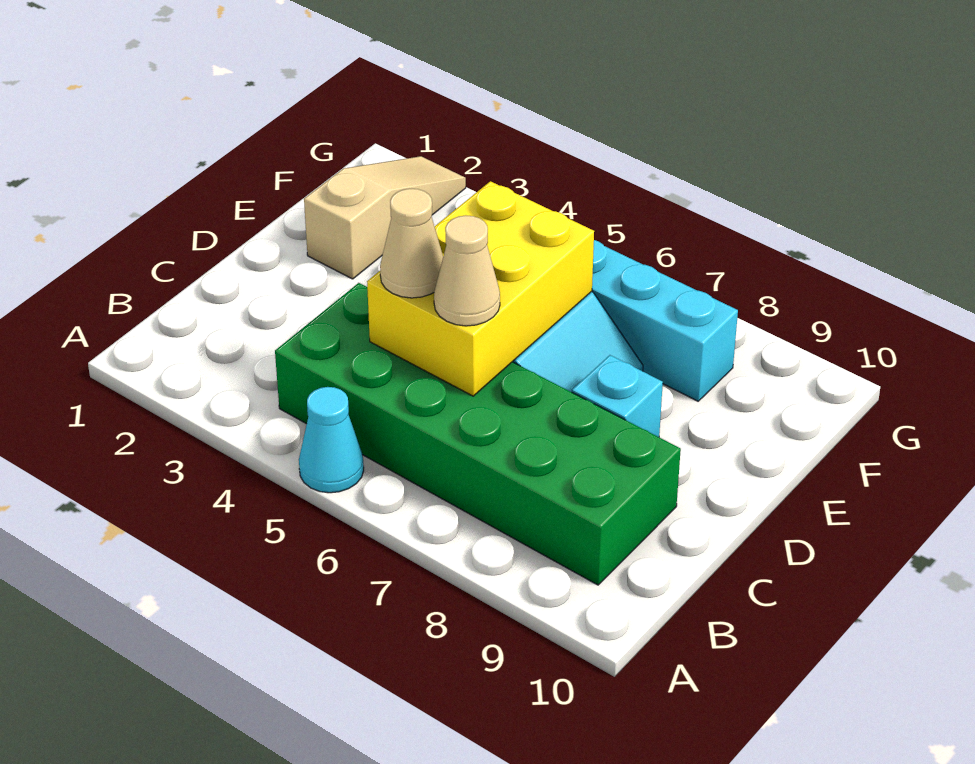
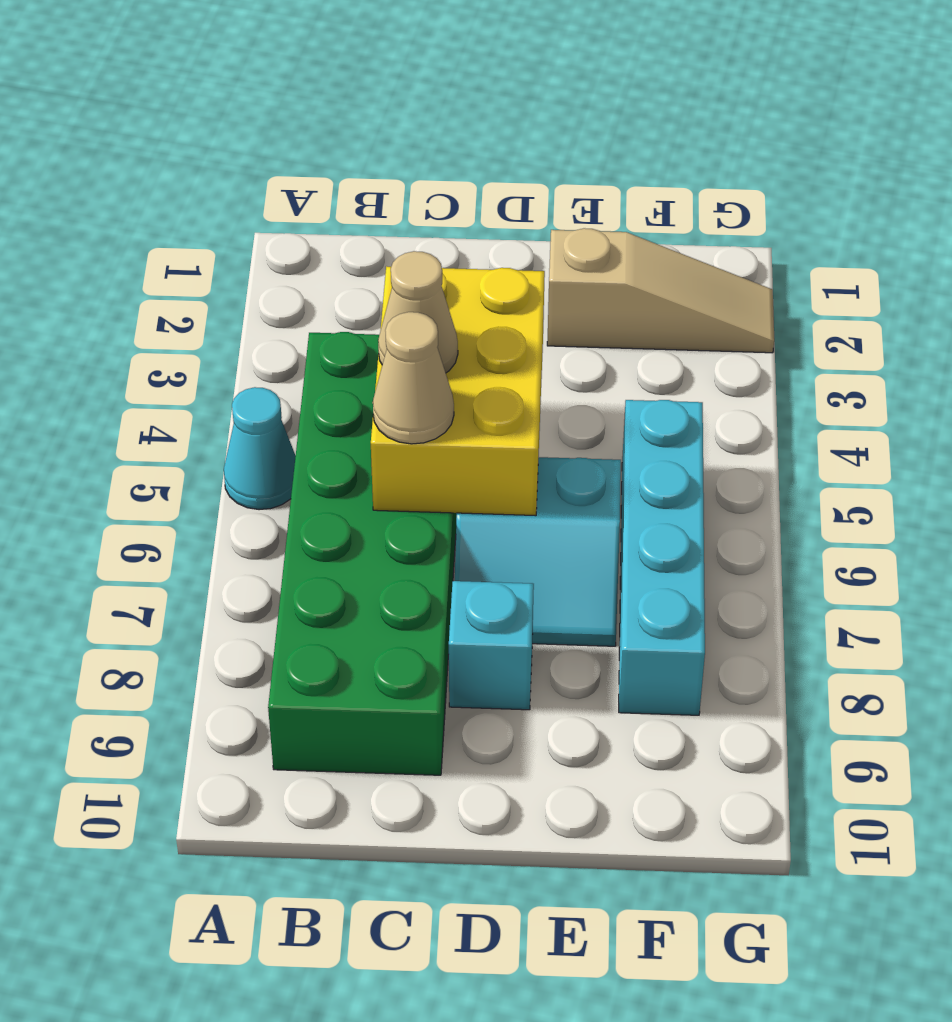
yellow brick C5:E6 level 2 -> yellow brick C4:D6 level 2

